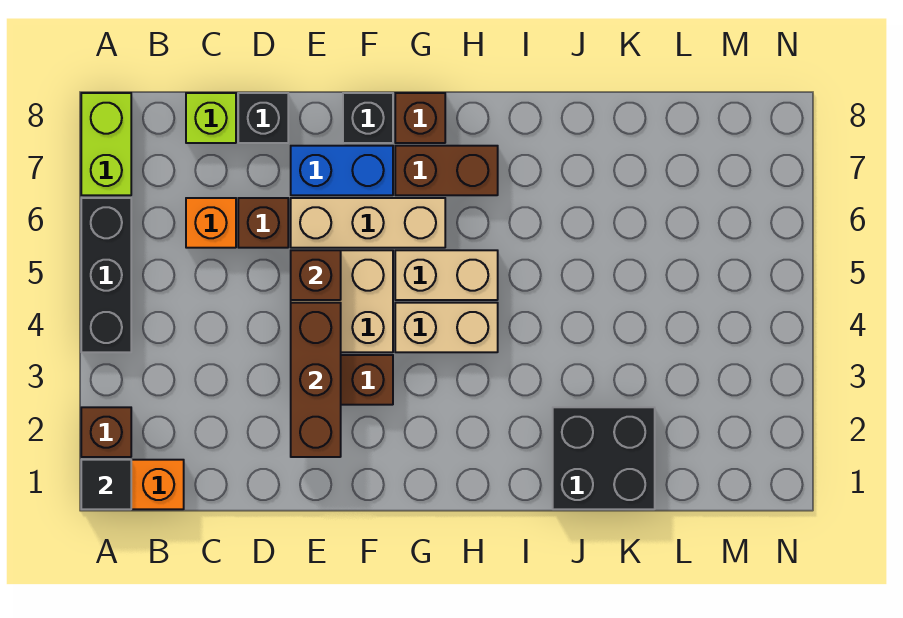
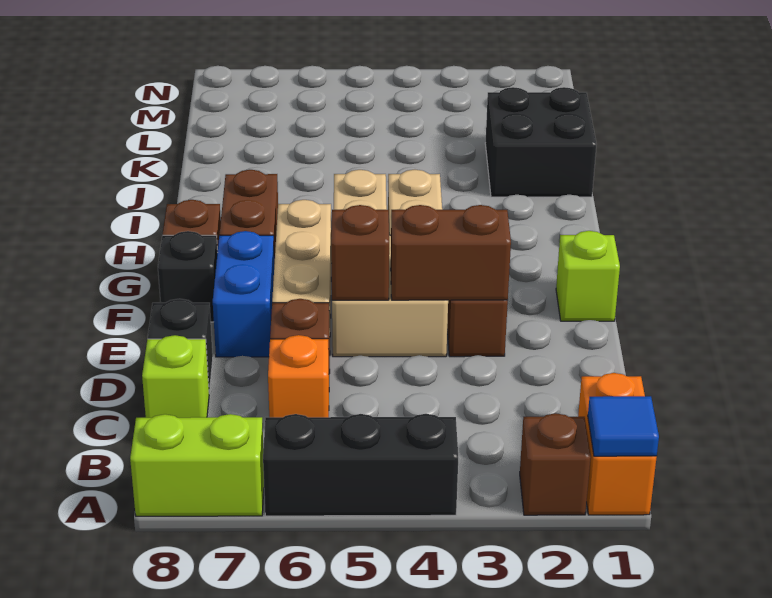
black tile A1 level 2 -> blue tile A1 level 2
brown brick E2:E4 level 2 -> brown brick E3:E4 level 2
none -> lime brick F1 level 1

